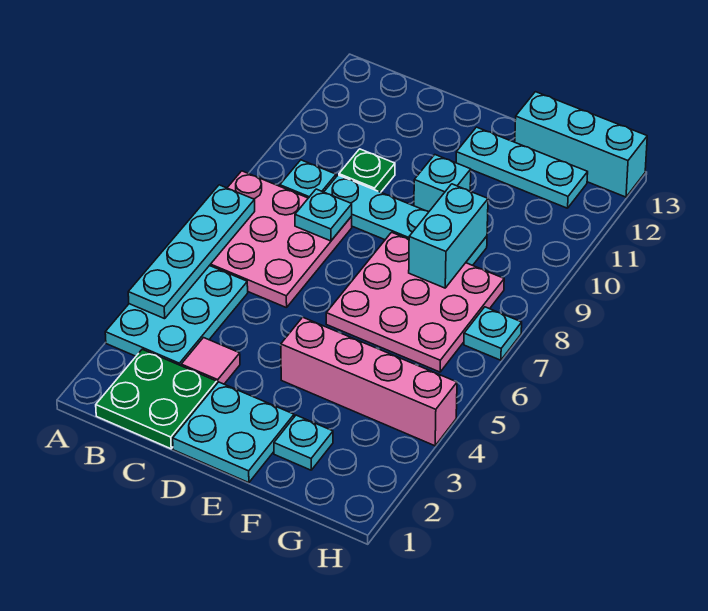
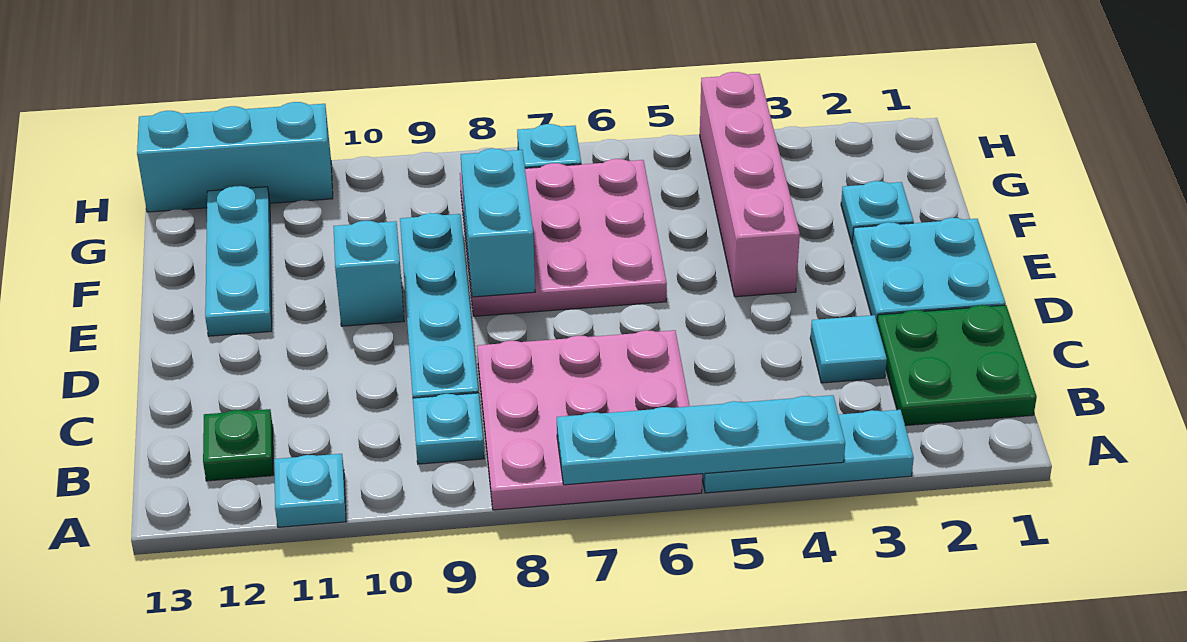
cyan plate A3:B5 level 1 -> cyan plate A3:A5 level 1
pink tile C3 level 1 -> cyan tile C3 level 1
cyan plate C8 level 2 -> cyan plate A11 level 1
green plate C10 level 1 -> green plate B12 level 1
cyan brick F8:F9 level 2 -> cyan brick E8:F8 level 2
cyan brick F13:H13 level 1 -> cyan brick H11:H13 level 1

